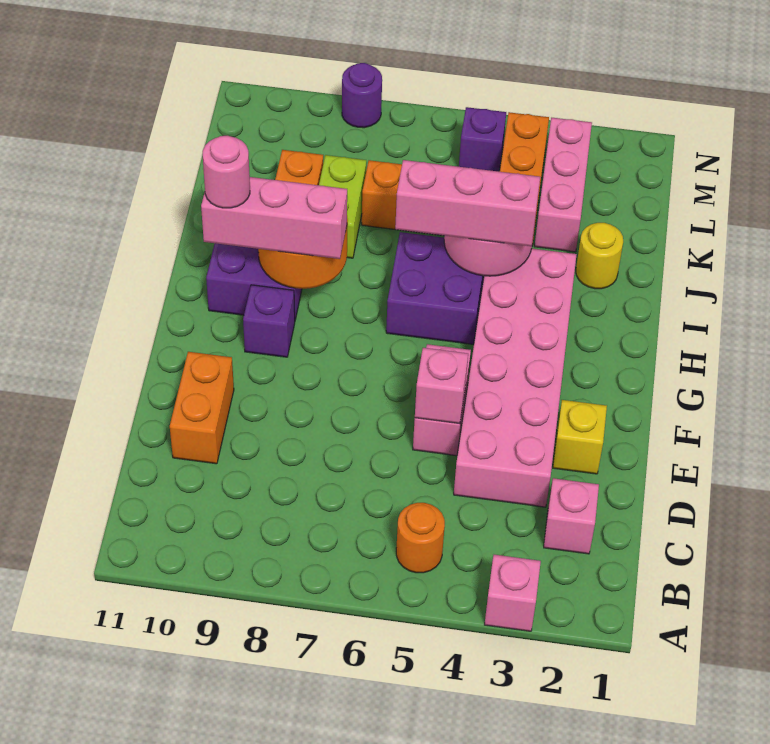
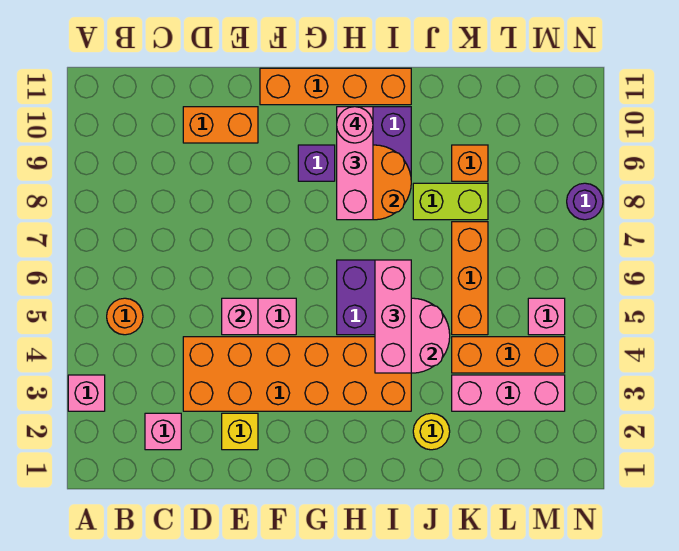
pink brick D3:I4 level 1 -> orange brick D3:I4 level 1
none -> orange brick F11:I11 level 1
purple brick M5 level 1 -> pink brick M5 level 1

